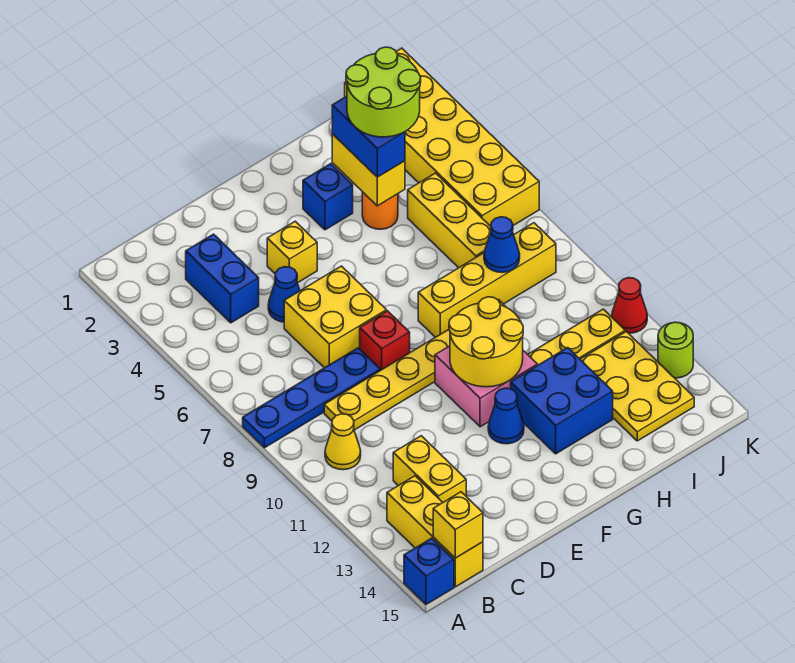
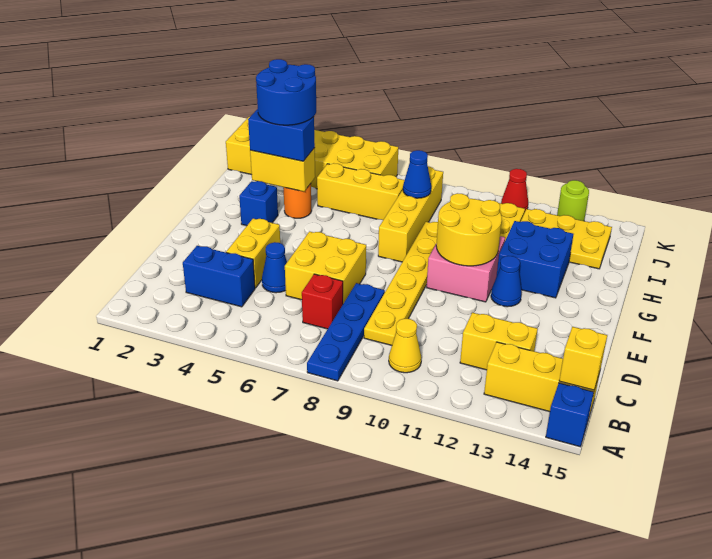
yellow brick E4 level 1 -> yellow brick D4:E4 level 1
red brick E8 level 1 -> red brick C7 level 1
lime round brick H3:I4 level 4 -> blue round brick H3:I4 level 4

